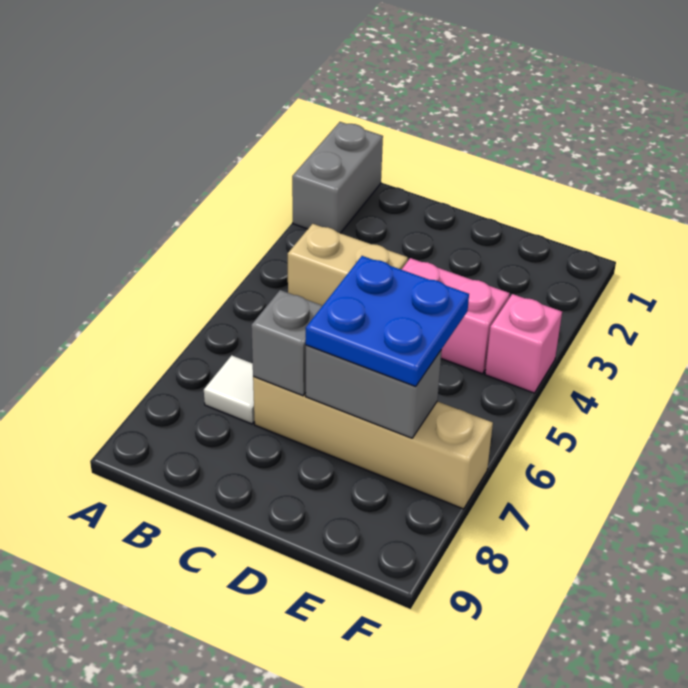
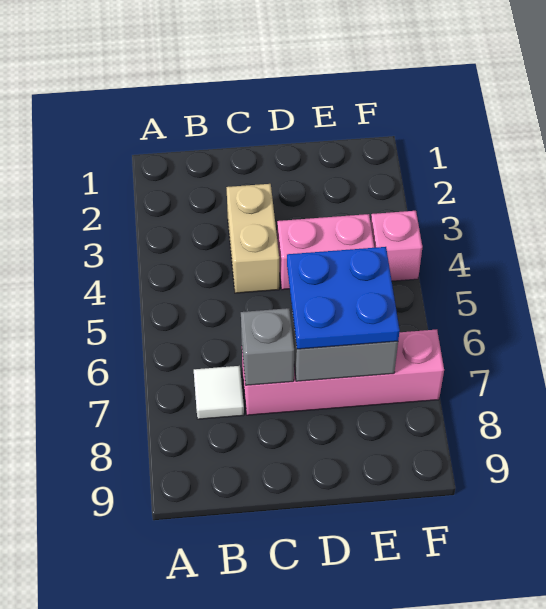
grey brick A1:A2 level 1 -> none
tan brick B4:C4 level 1 -> tan brick C3:C4 level 1
tan brick C7:F7 level 1 -> pink brick C7:F7 level 1

